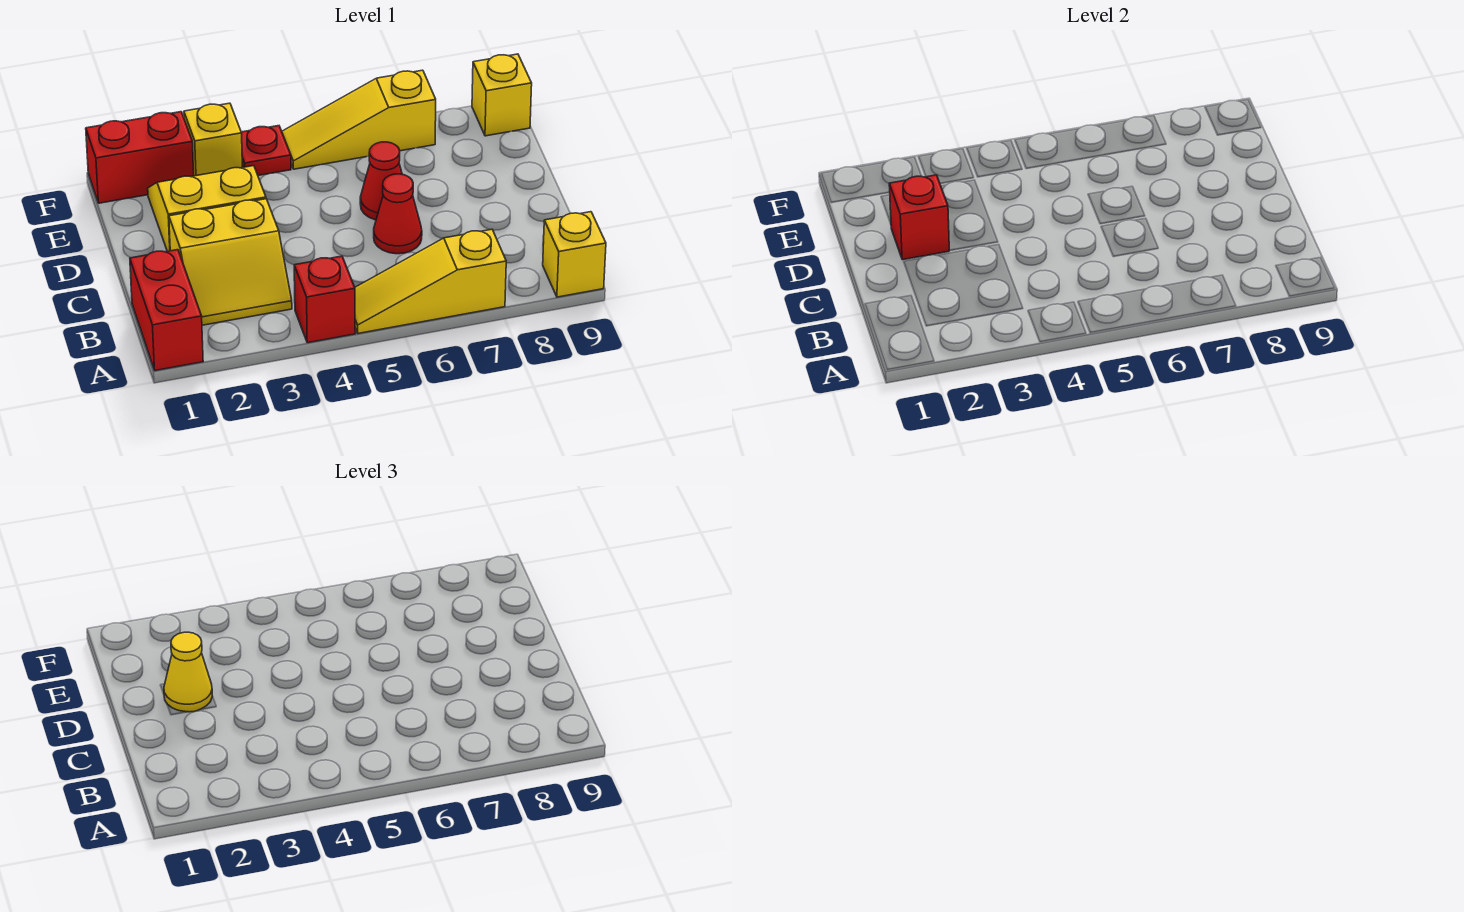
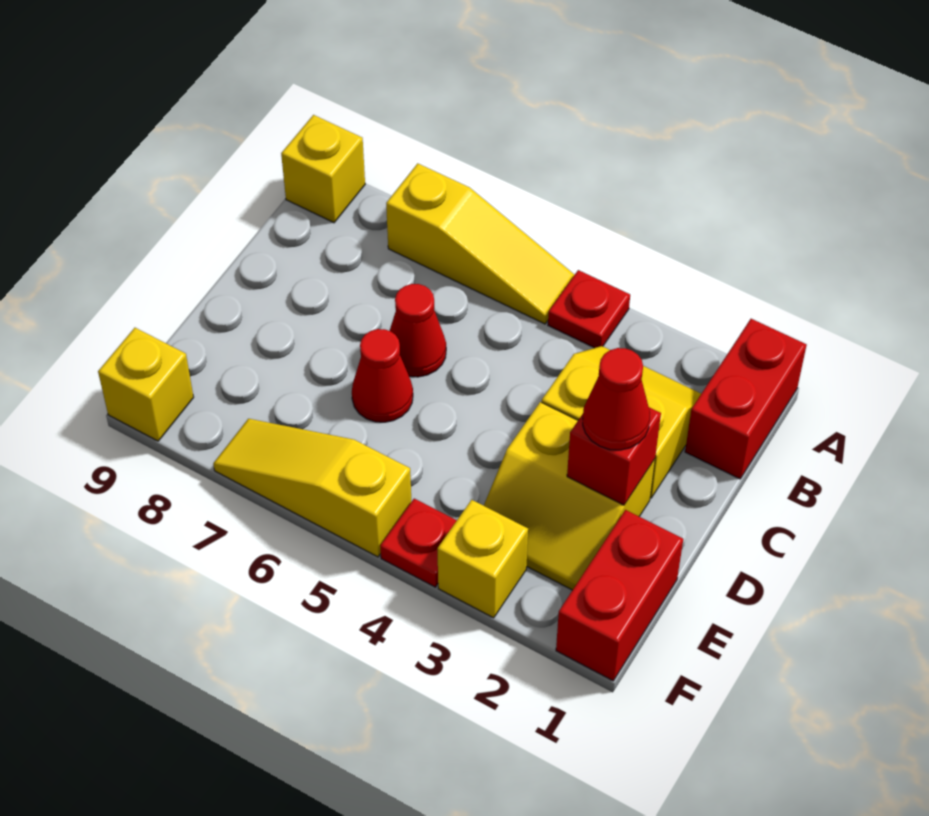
red brick A4 level 1 -> red plate A4 level 1
yellow cone D2 level 3 -> red cone D2 level 3
red brick F1:F2 level 1 -> red brick E1:F1 level 1
yellow slope F5:F7 level 1 top 7 -> yellow slope F5:F7 level 1 top 5

